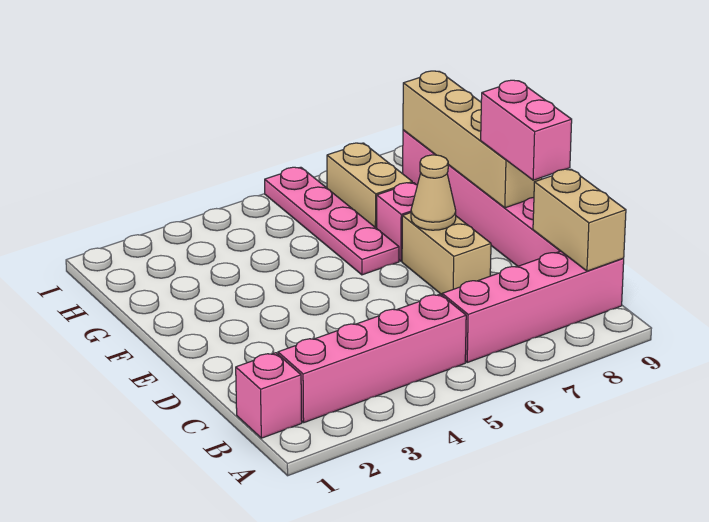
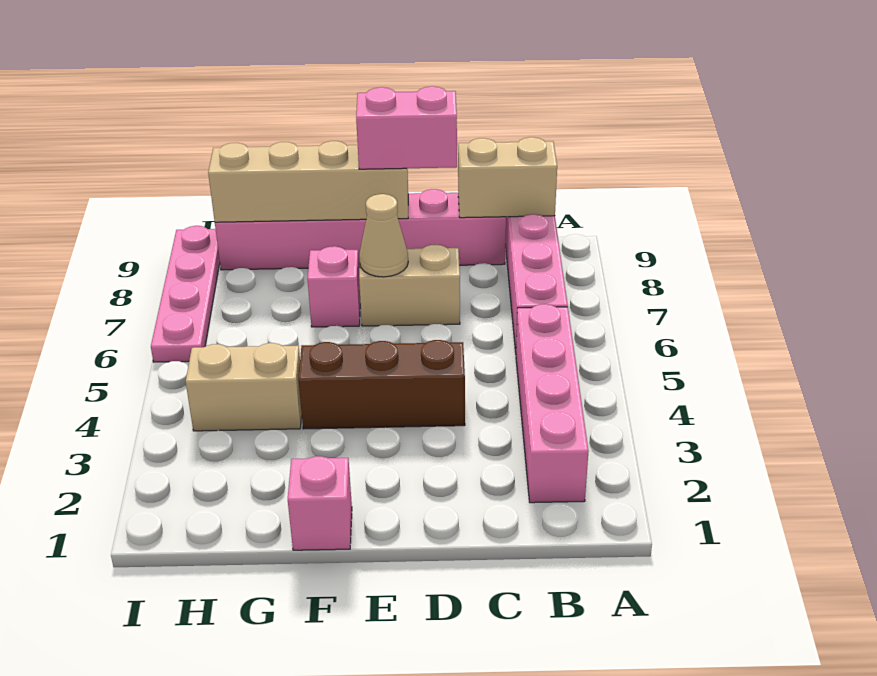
pink brick B1 level 1 -> pink brick F1 level 1
none -> brown brick D4:F4 level 1
pink plate F6:I6 level 1 -> pink plate I6:I9 level 1
tan brick G7:H7 level 1 -> tan brick G4:H4 level 1

